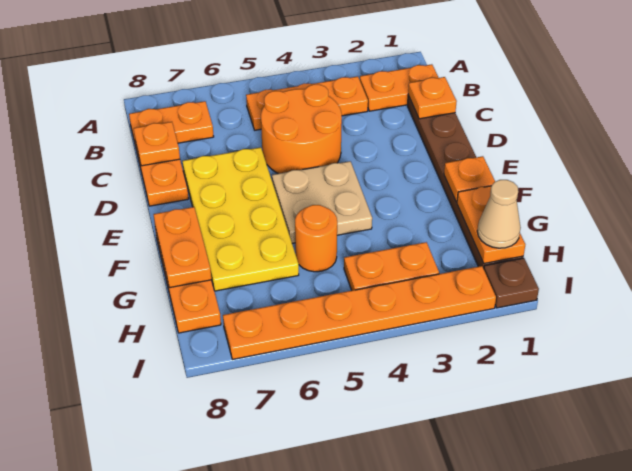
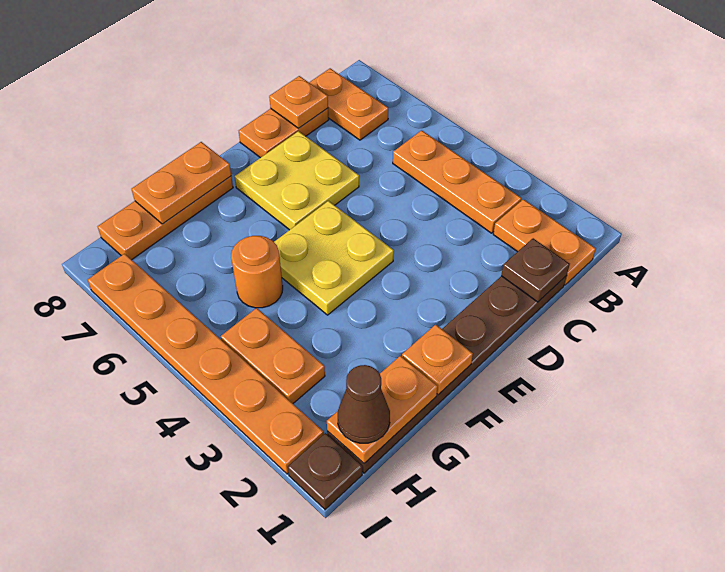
orange plate C1 level 2 -> brown plate C1 level 2
orange round brick C4:D5 level 1 -> none
yellow plate D6:G7 level 1 -> yellow plate D6:E7 level 1
tan plate E4:F5 level 1 -> yellow plate E4:F5 level 1
tan cone H1 level 3 -> brown cone H1 level 3

